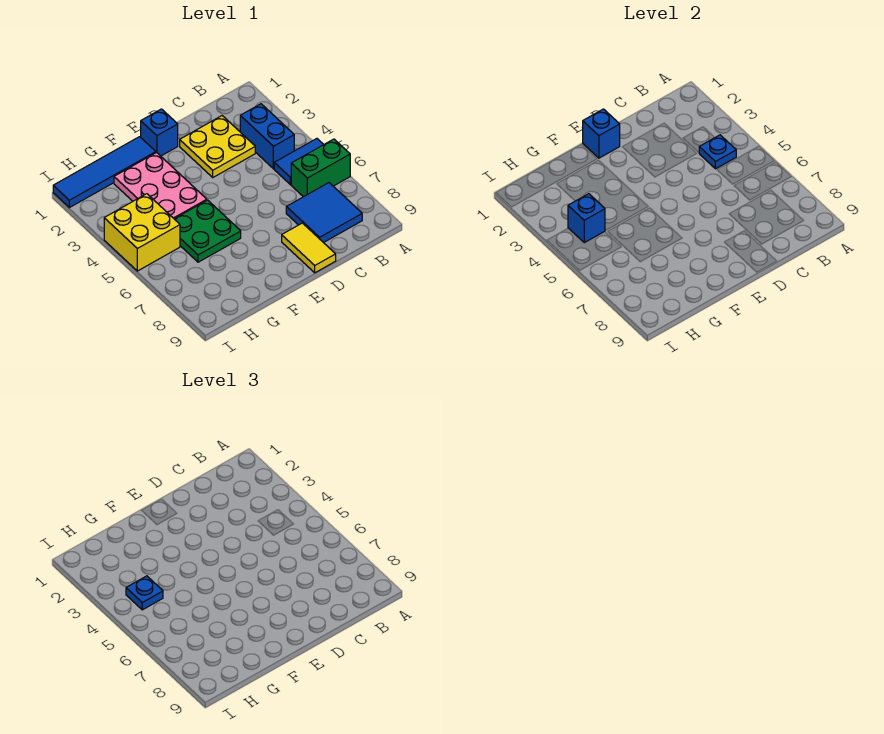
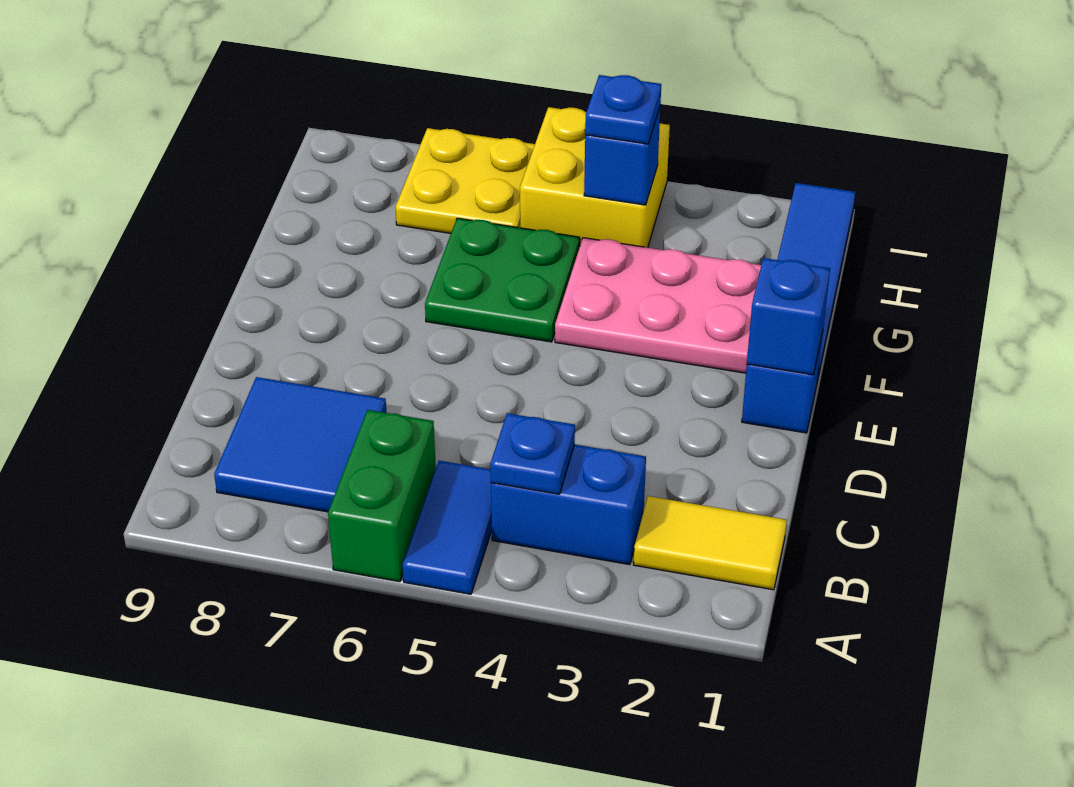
yellow plate C2:D3 level 1 -> yellow plate H6:I7 level 1
yellow tile D8:D9 level 1 -> yellow tile B1:B2 level 1

